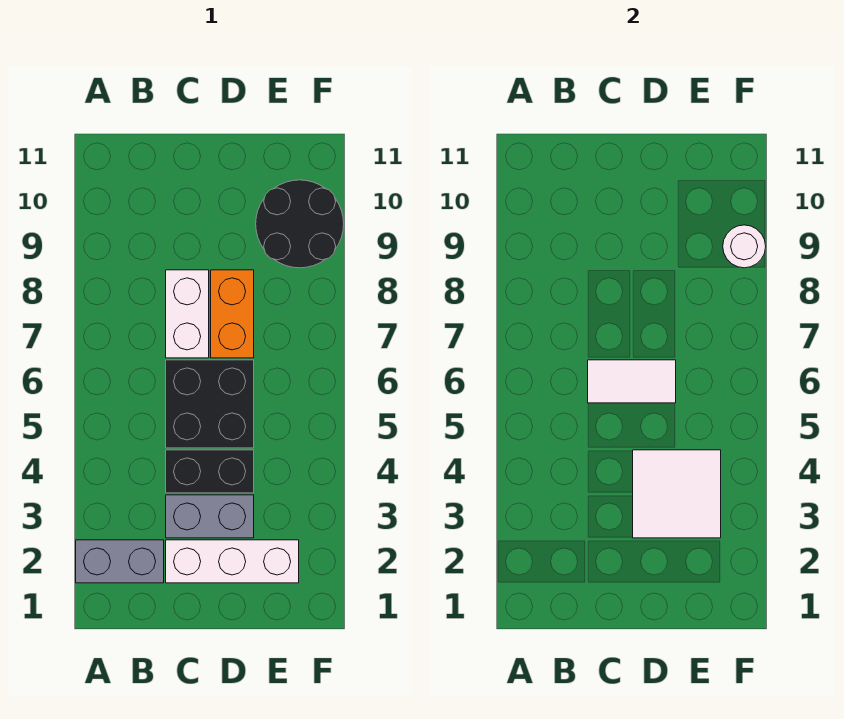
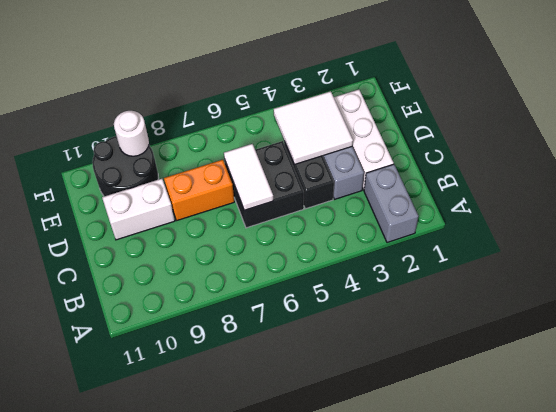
white brick C7:C8 level 1 -> white brick D9:D10 level 1

